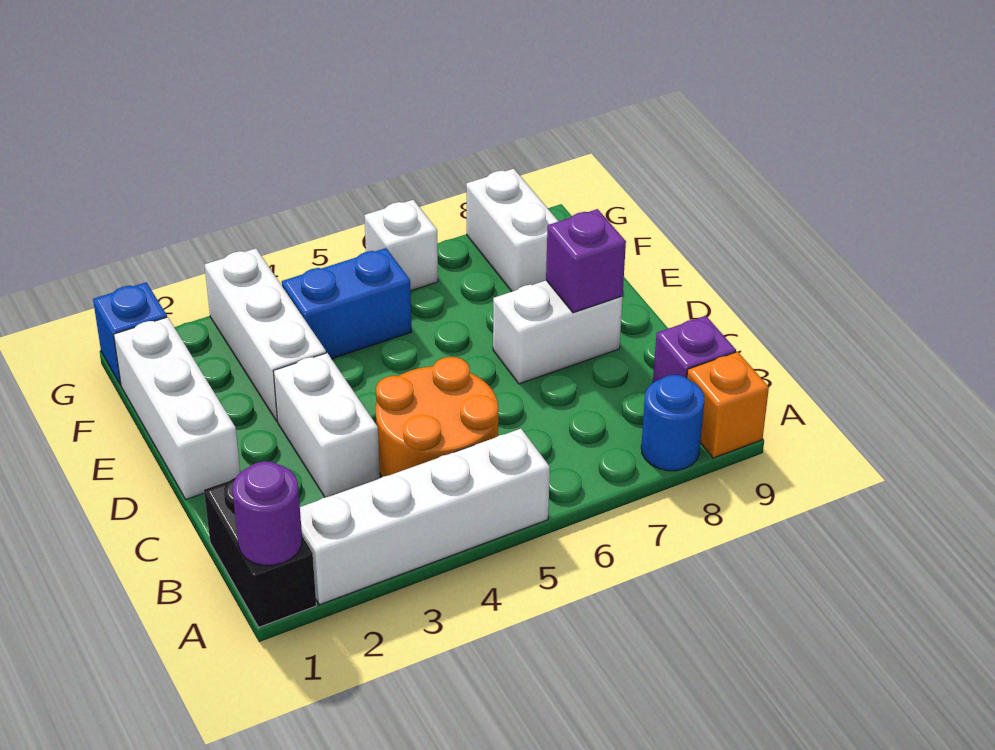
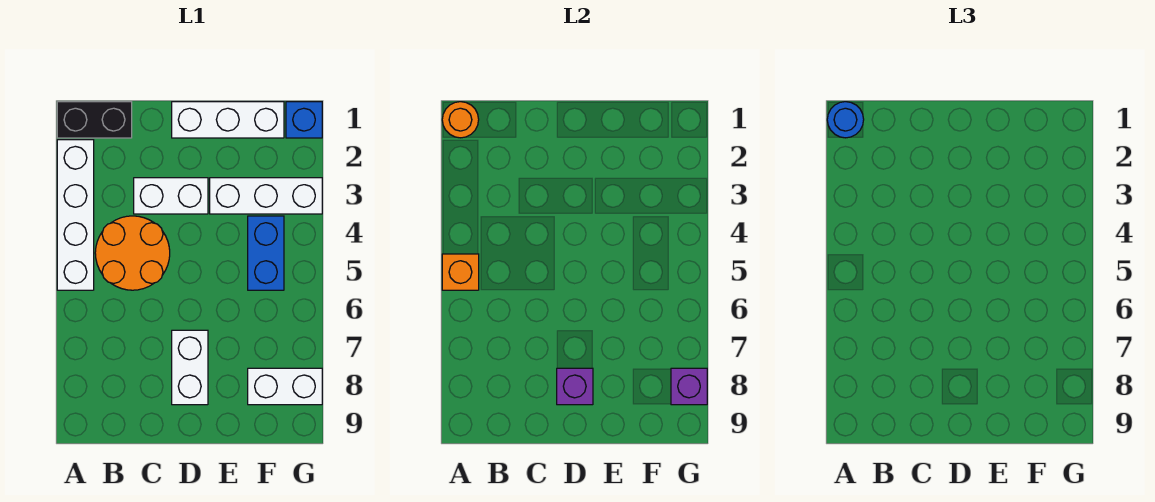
purple round brick A1 level 2 -> orange round brick A1 level 2
blue round brick A8 level 1 -> blue round brick A1 level 3
orange brick A9 level 1 -> orange brick A5 level 2
purple brick B9 level 1 -> purple brick G8 level 2
white brick G6 level 1 -> none

